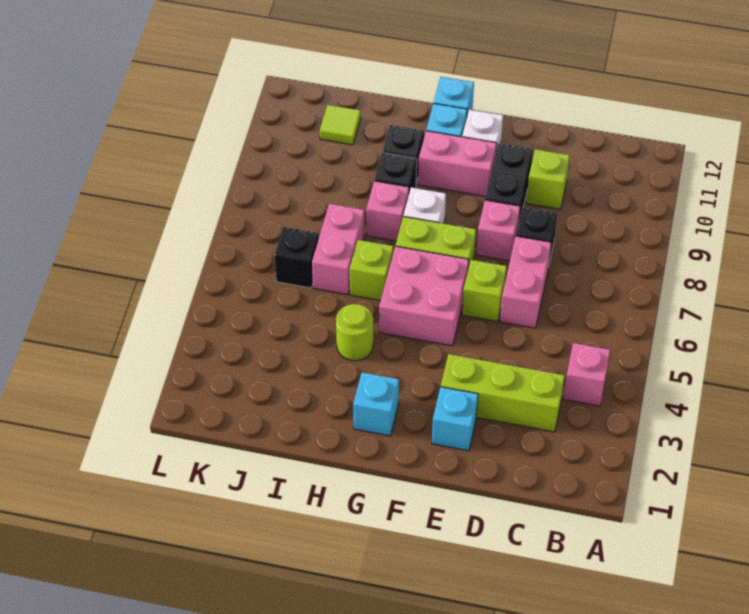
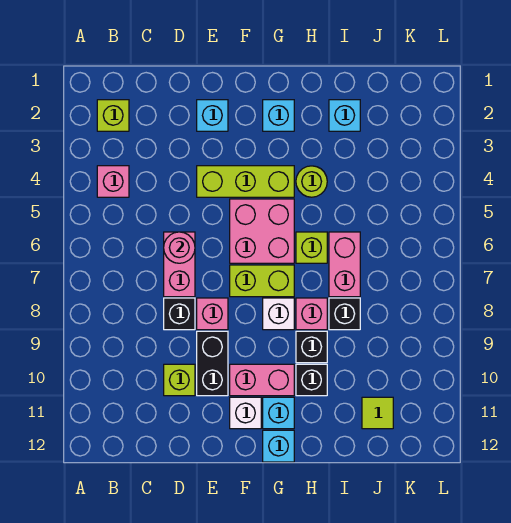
lime brick C3:E3 level 1 -> lime brick E4:G4 level 1
none -> pink round brick D6 level 2
lime brick E6 level 1 -> lime brick B2 level 1
none -> cyan brick I2 level 1
black brick J6 level 1 -> black brick I8 level 1

